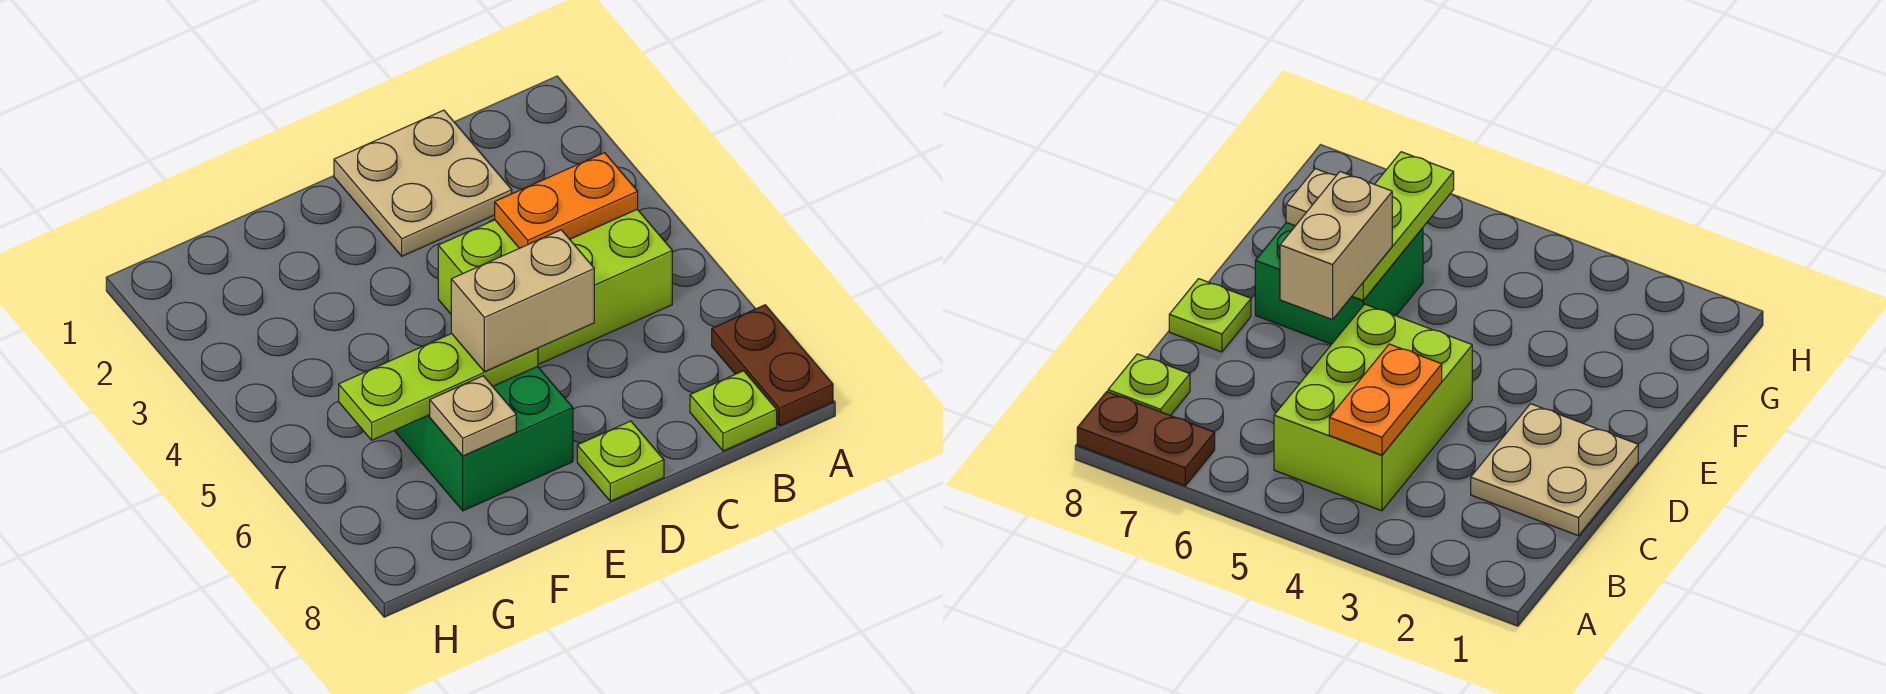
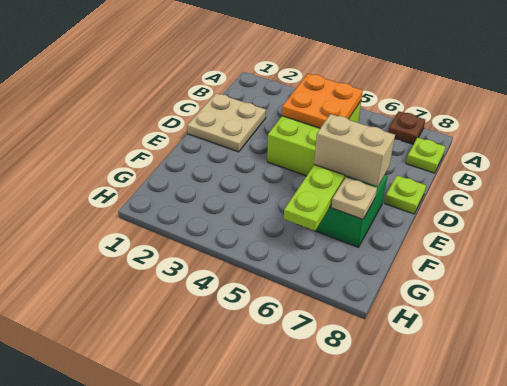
brown plate A7:A8 level 1 -> brown plate A7 level 1
orange plate B4:C4 level 2 -> orange plate B4:C5 level 2
tan brick D6:E6 level 3 -> tan brick E6:E7 level 3

